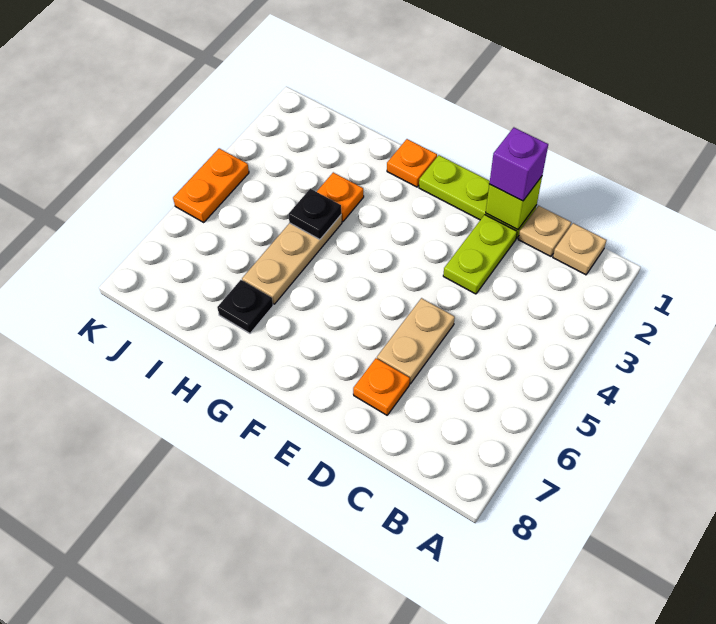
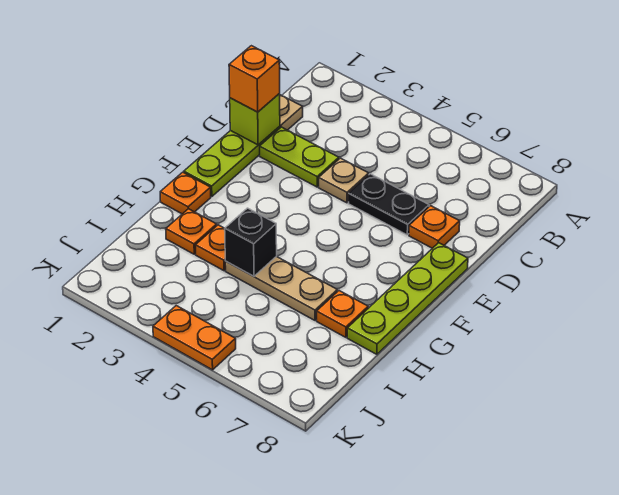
tan plate B1 level 1 -> tan plate D4 level 1
purple brick D1 level 3 -> orange brick D1 level 3
tan plate D5:D6 level 1 -> black plate D5:D6 level 1
none -> lime plate E8:H8 level 1
none -> orange plate H2 level 1
black plate H4 level 2 -> black brick H4 level 2
black plate H7 level 1 -> orange plate H7 level 1

